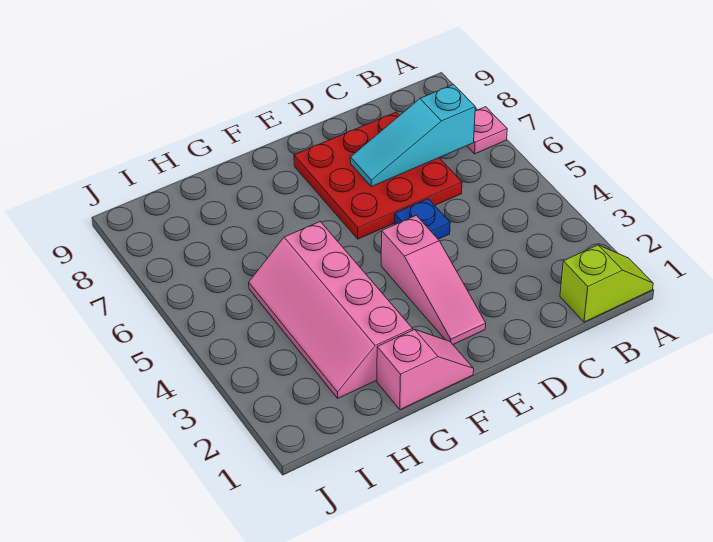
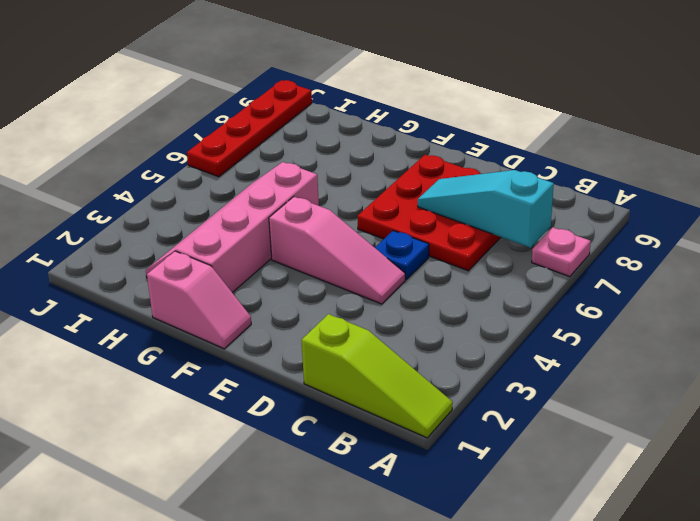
lime slope A1:B1 level 1 top B -> lime slope A1:C1 level 1 top C
pink slope E2:E4 level 1 top 4 -> pink slope D4:F4 level 1 top F
none -> red plate J6:J9 level 1

